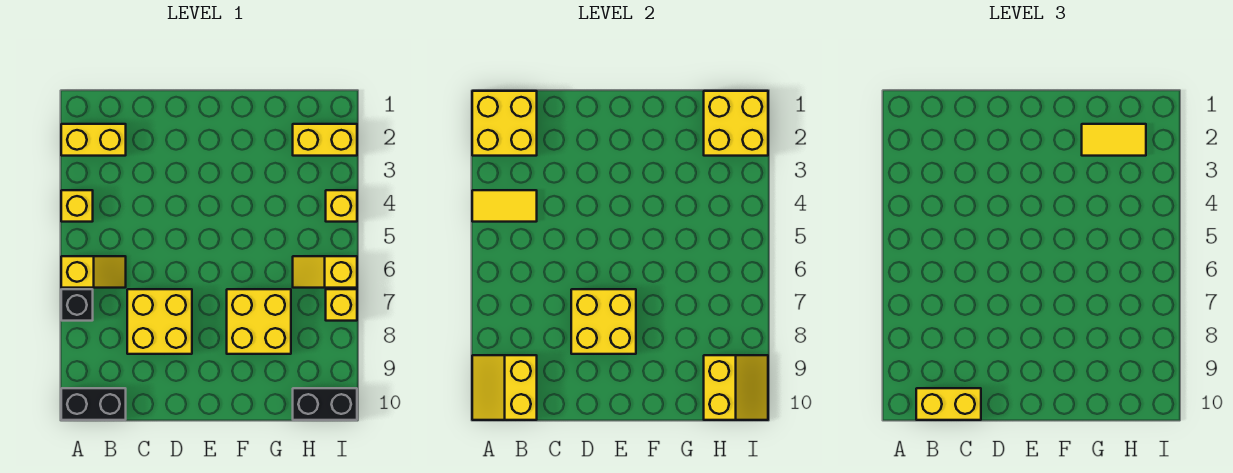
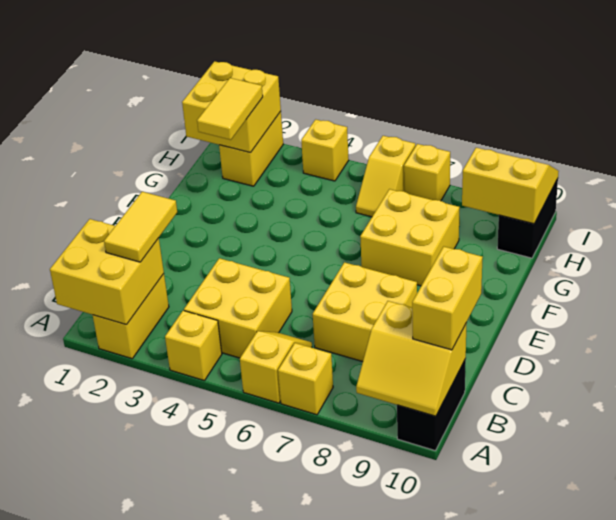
yellow tile A4:B4 level 2 -> yellow tile B2:C2 level 3
black brick A7 level 1 -> yellow brick A7 level 1
yellow brick D7:E8 level 2 -> yellow brick B4:C5 level 1

